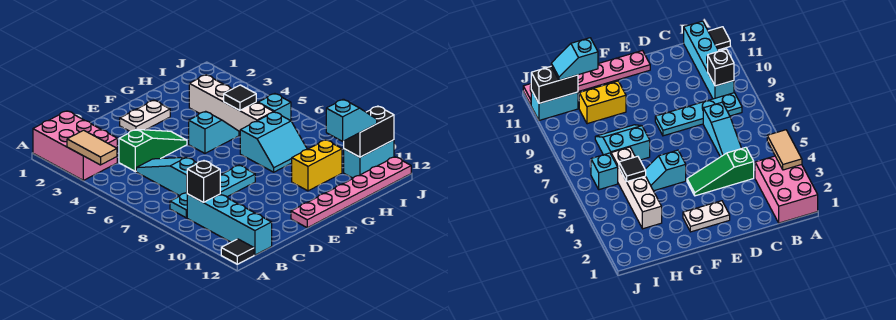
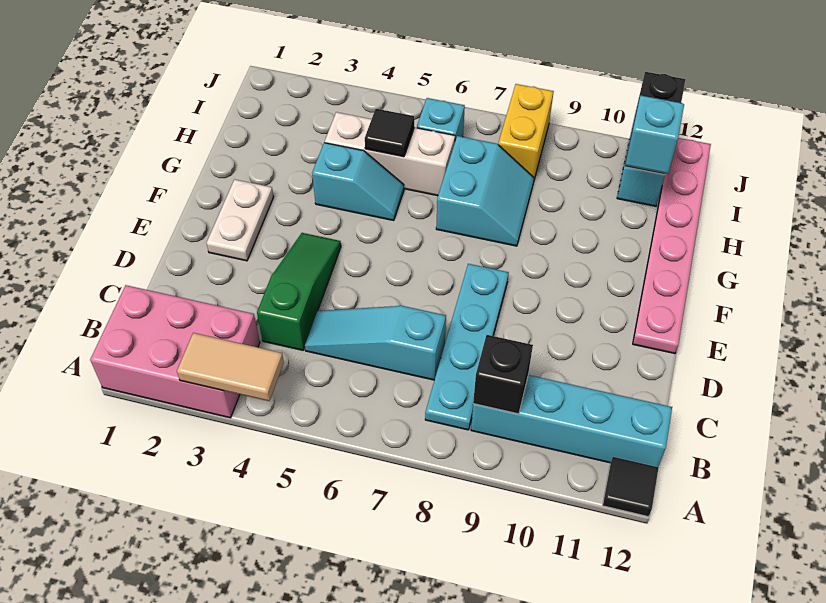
cyan slope F5:G5 level 1 top F -> cyan slope G4:G5 level 1 top 4
yellow brick G10:H10 level 1 -> yellow brick I8:J8 level 1
white brick H3:H6 level 1 -> white brick H4:H6 level 1

